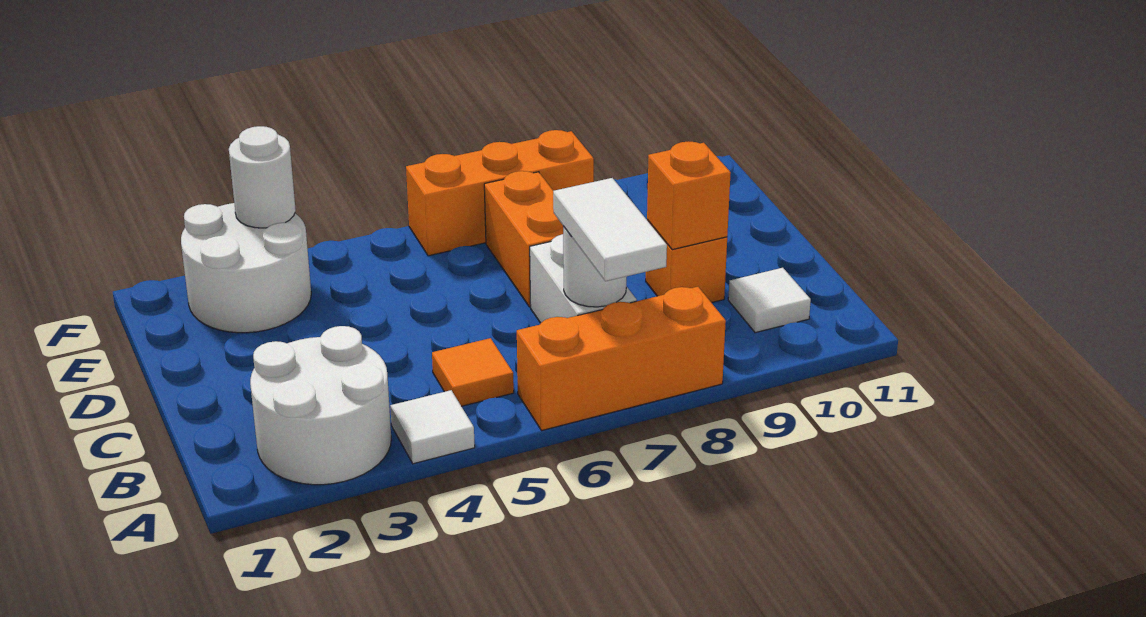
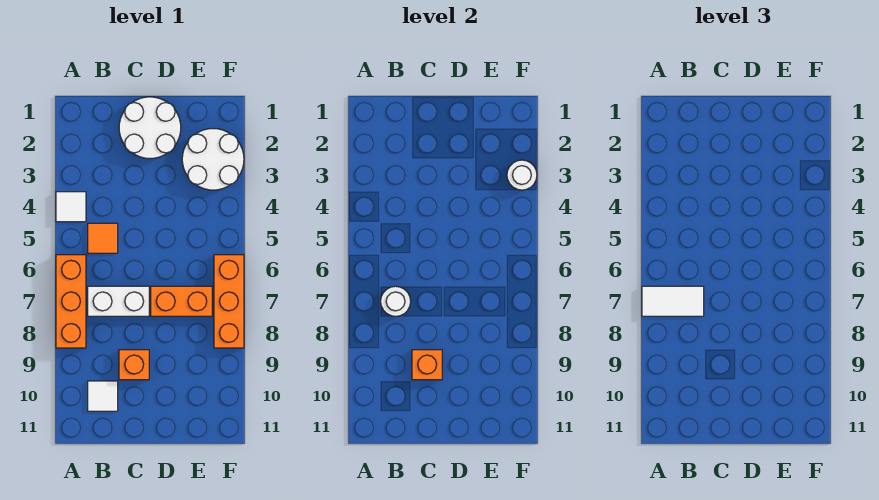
white round brick A2:B3 level 1 -> white round brick C1:D2 level 1

